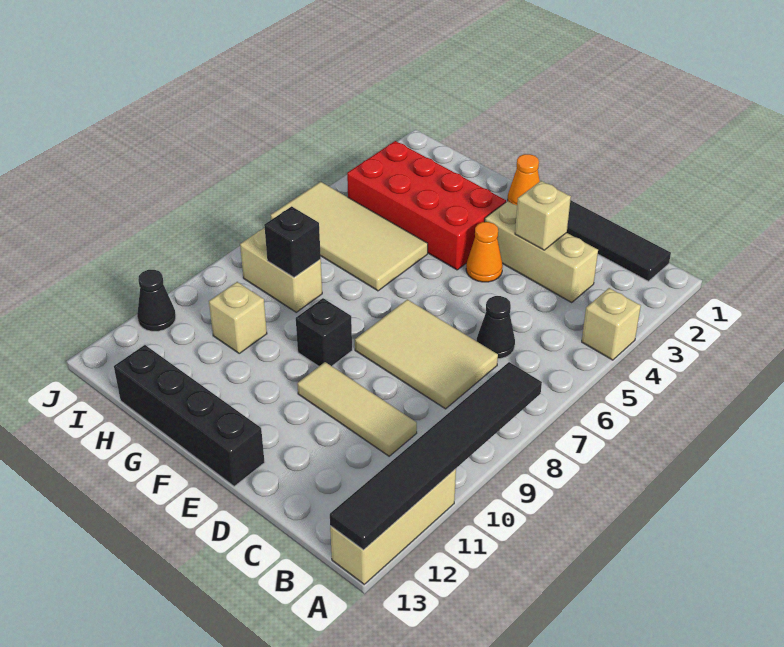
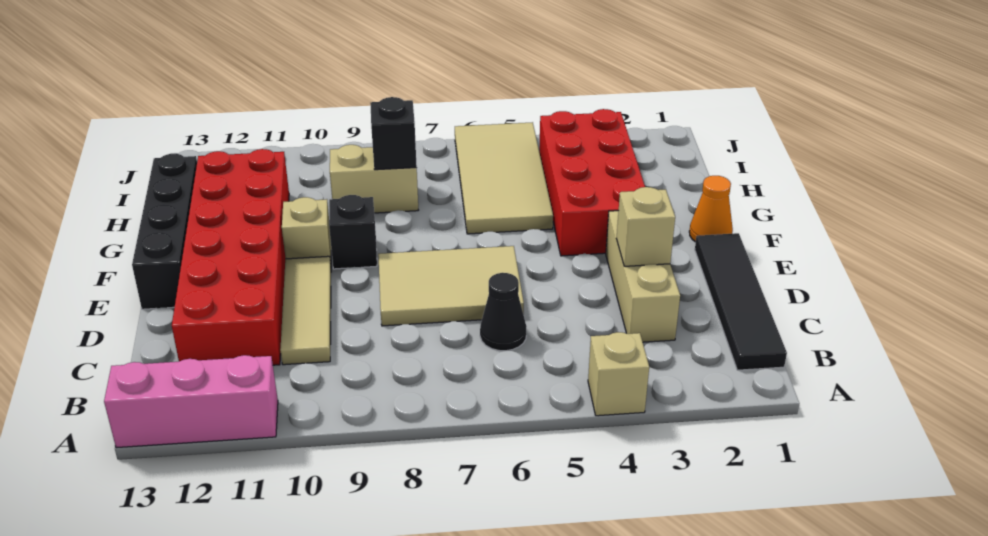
black tile A8:A13 level 2 -> none
tan brick A11:A13 level 1 -> pink brick A11:A13 level 1
tan tile C7:E8 level 1 -> tan tile D6:E8 level 1
none -> red brick C11:H12 level 1
orange cone E4 level 1 -> none
tan brick H8:I8 level 1 -> tan brick H8:H9 level 1
tan brick H10 level 1 -> tan brick F10 level 1
black cone J11 level 1 -> none

